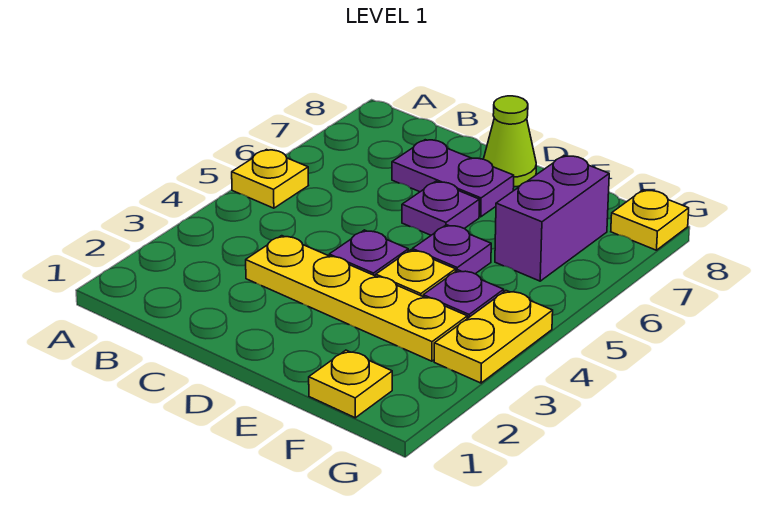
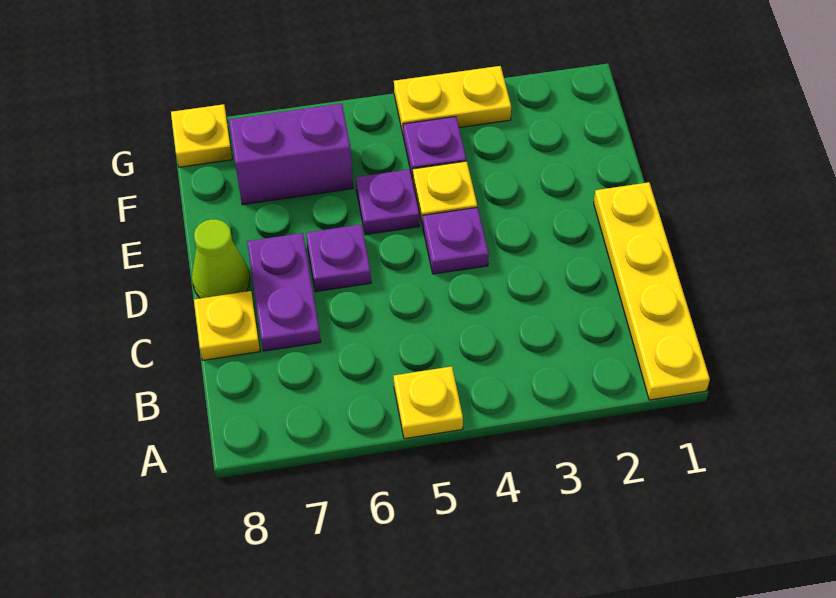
yellow plate C3:F3 level 1 -> yellow plate A1:D1 level 1
yellow plate F1 level 1 -> yellow plate C8 level 1

